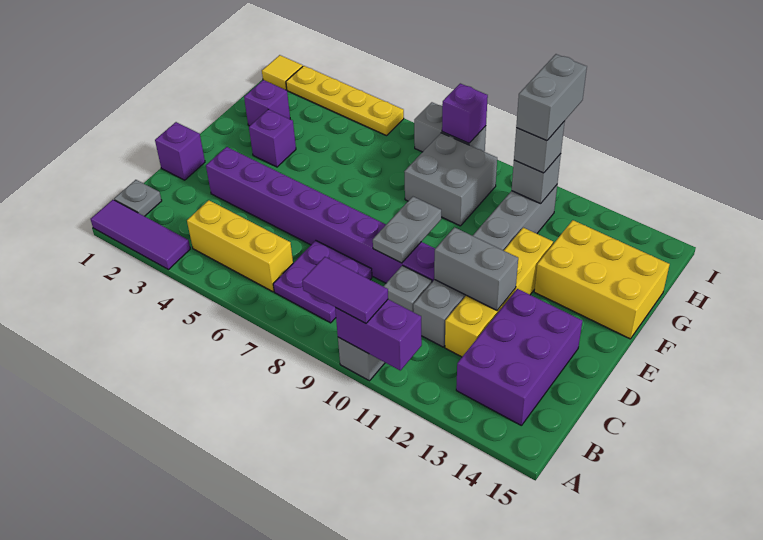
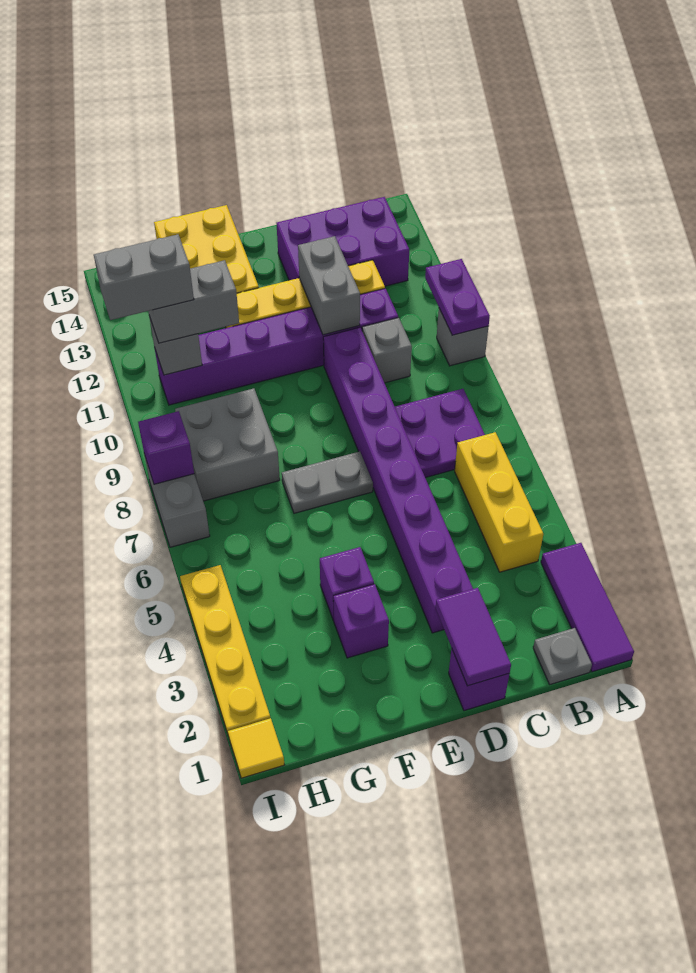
purple tile A9:A10 level 3 -> purple tile D1:D2 level 2
purple brick A10:A11 level 2 -> purple plate A10:A11 level 2
grey brick C11:H11 level 1 -> purple brick C11:H11 level 1
grey plate D9:E9 level 2 -> grey plate E7:F7 level 1
purple brick G2 level 1 -> purple brick F4 level 1
grey brick H11 level 3 -> grey brick G11:H11 level 3

